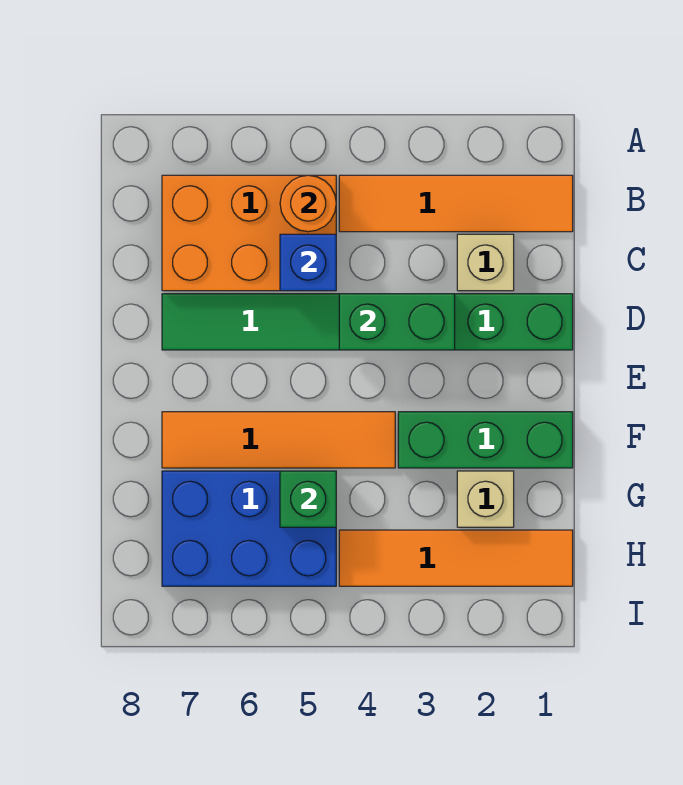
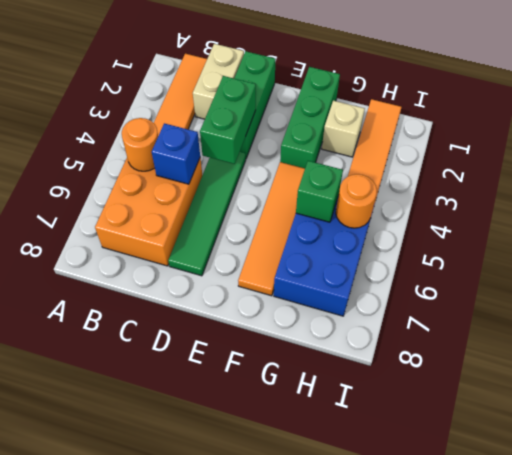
tan brick C2 level 1 -> tan brick C1:C2 level 1
none -> orange round brick H5 level 2

